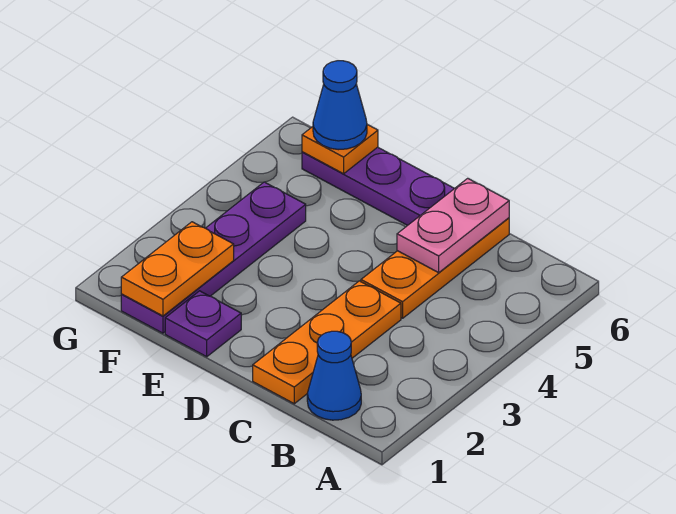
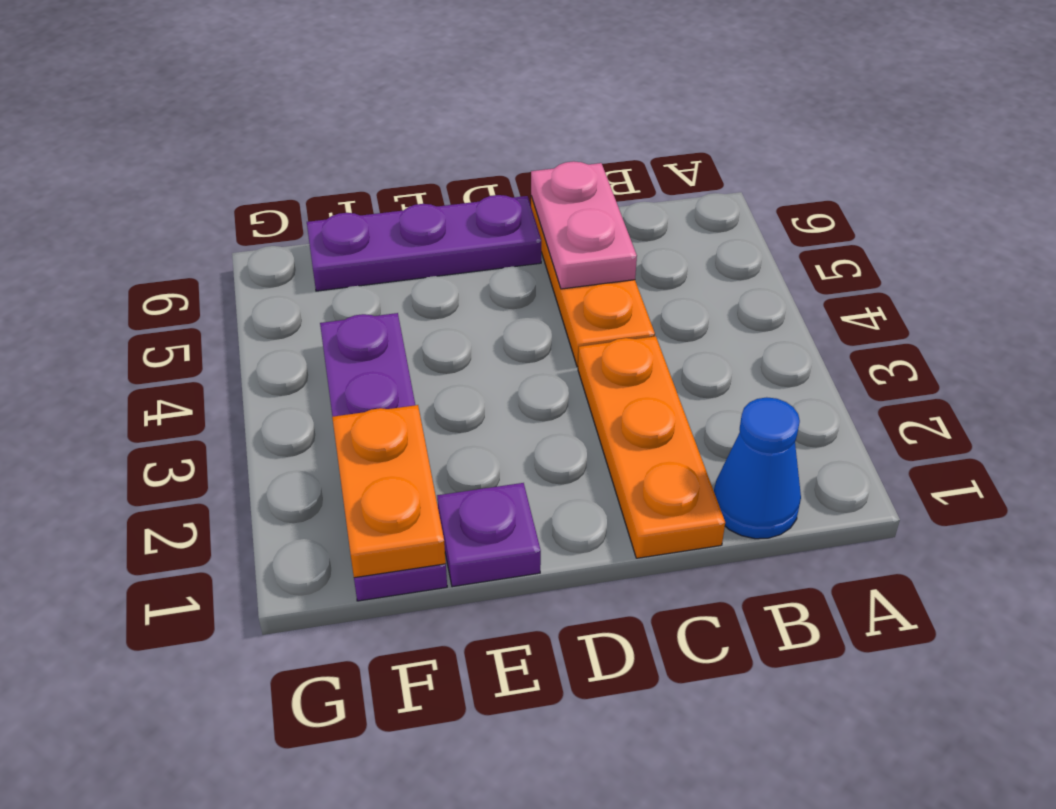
orange plate F6 level 2 -> none
blue cone F6 level 3 -> none

